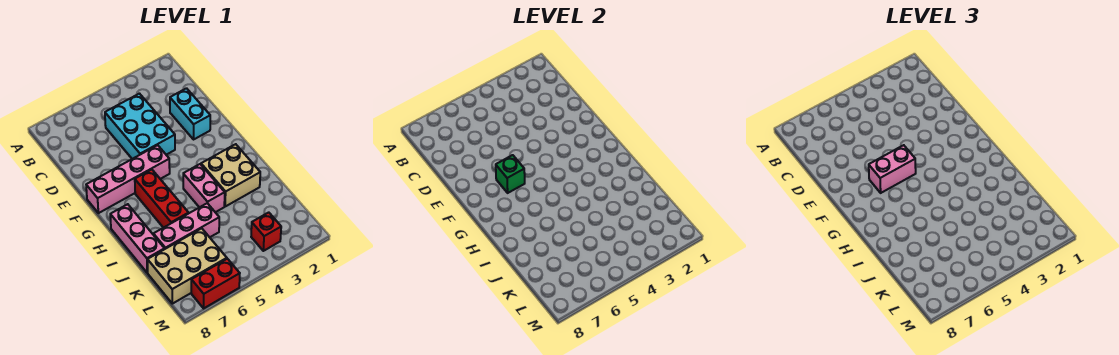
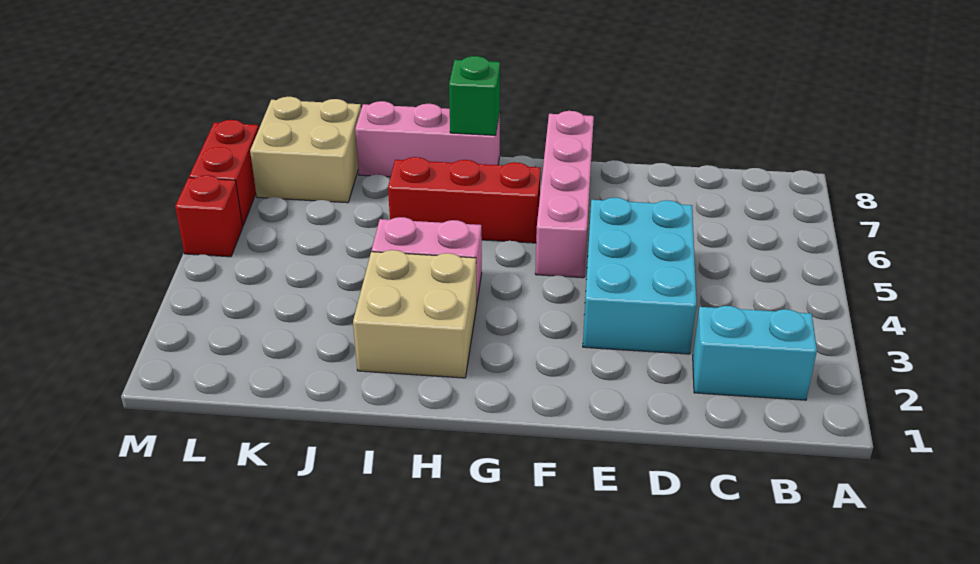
cyan brick C4:E5 level 1 -> cyan brick D3:E5 level 1
cyan brick D2:E2 level 1 -> cyan brick B2:C2 level 1
pink brick F5:F6 level 3 -> none
green brick F6 level 2 -> green brick H8 level 2
pink brick J5:J7 level 1 -> none
tan brick K6:L8 level 1 -> tan brick K7:L8 level 1
red brick L3 level 1 -> red brick M5 level 1

